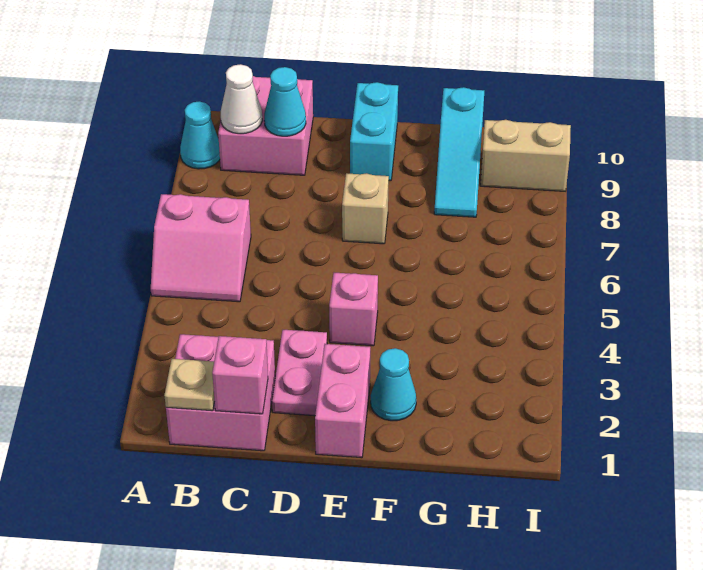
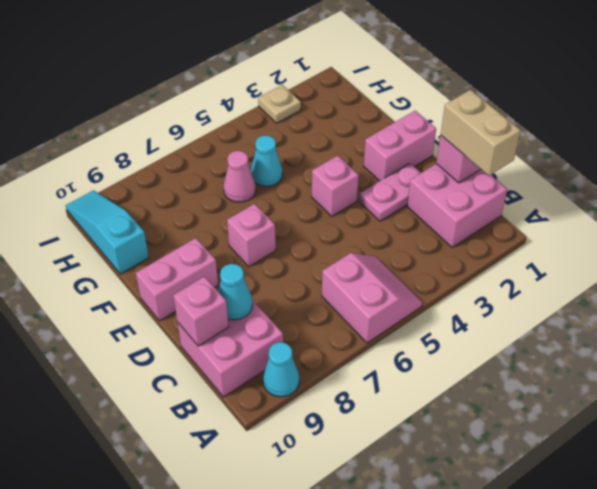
tan plate B1 level 2 -> tan plate I3 level 1
white cone B9 level 2 -> none
none -> pink brick C10 level 2
tan brick E7 level 1 -> pink brick E7 level 1
cyan brick E9:E10 level 1 -> pink brick E9:E10 level 1
cyan cone F2 level 1 -> cyan cone G5 level 1
none -> pink cone G6 level 1
cyan slope G8:G10 level 1 top 10 -> cyan slope G10:I10 level 1 top G
tan brick H9:I9 level 1 -> tan brick B1:C1 level 3

